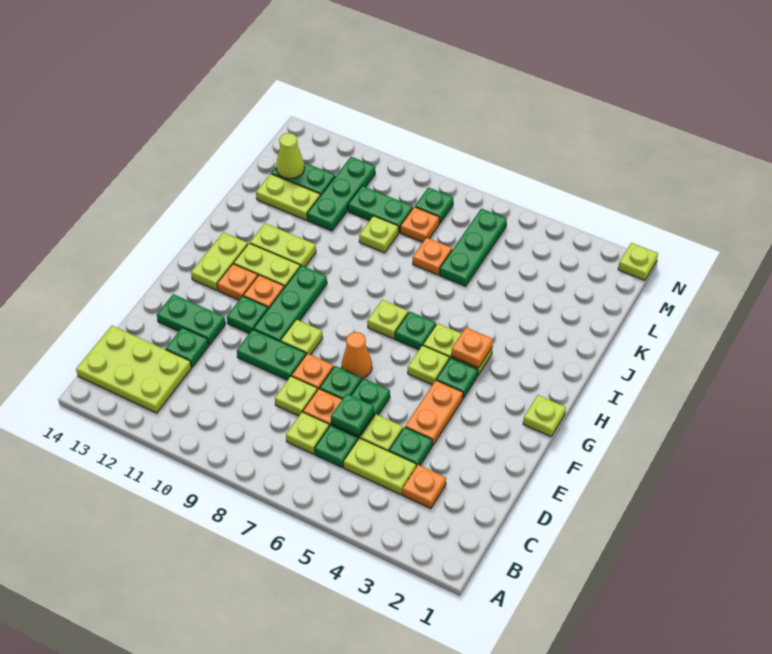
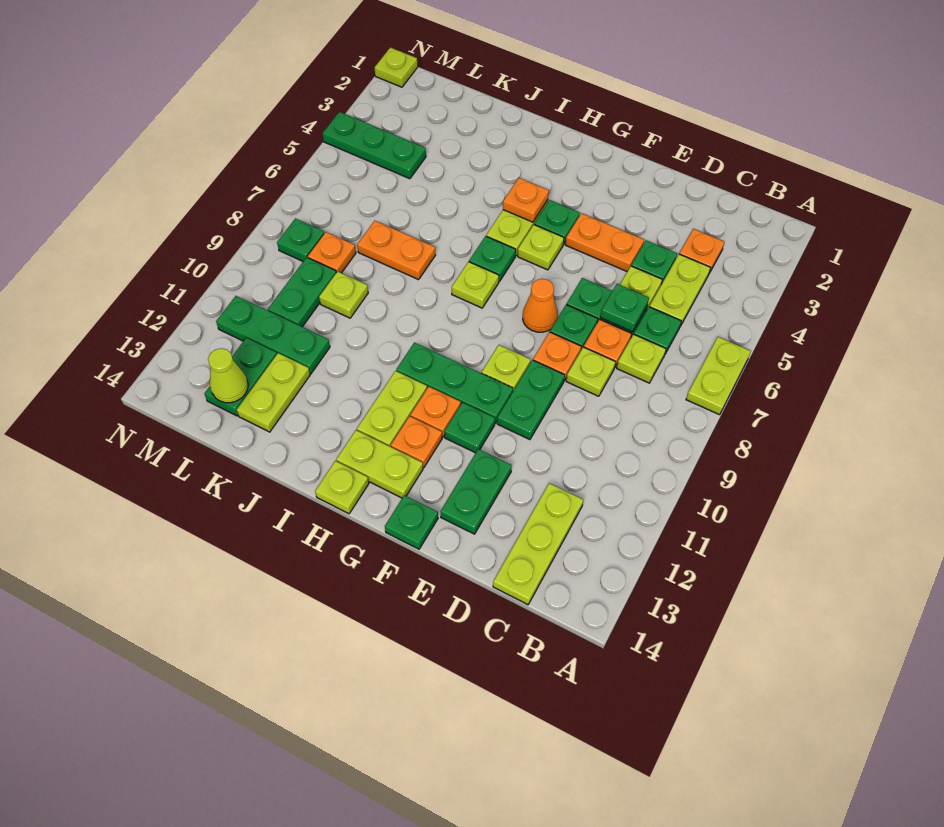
lime plate B12:C14 level 1 -> lime plate C12:C14 level 1
green plate D12 level 1 -> green plate F14 level 1
lime plate G1 level 1 -> lime plate H14 level 1
lime plate I11:I12 level 1 -> lime plate A6:A7 level 1
green plate K6:M6 level 1 -> green plate L4:N4 level 1
orange plate K7 level 1 -> orange plate J7:K7 level 1

